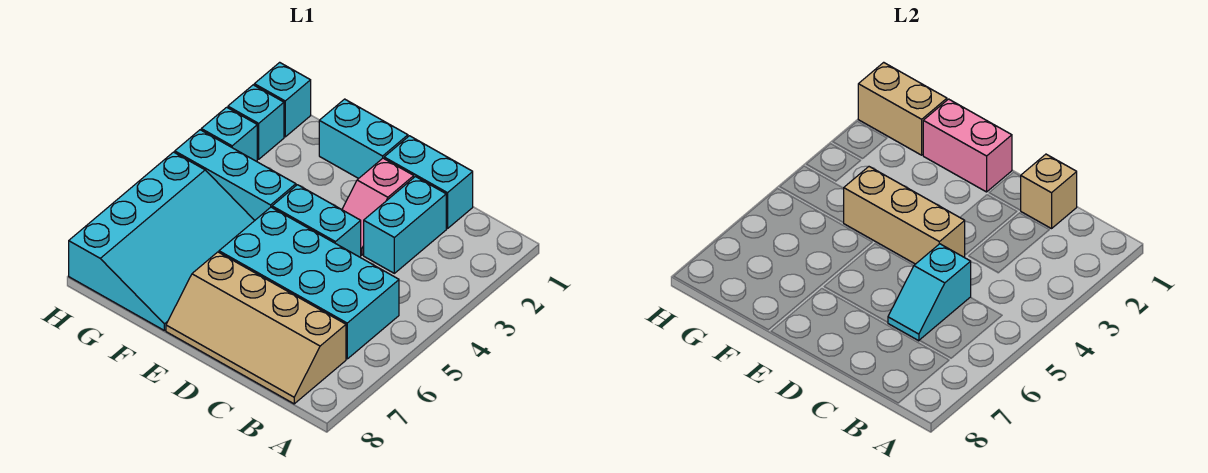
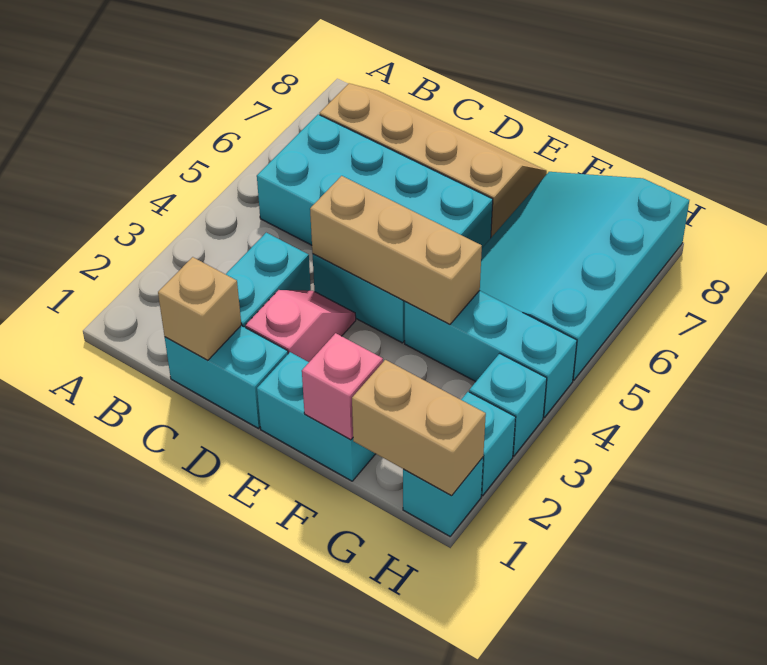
cyan slope C5:C6 level 2 top 5 -> none
pink brick E1:F1 level 2 -> pink brick F1 level 2

